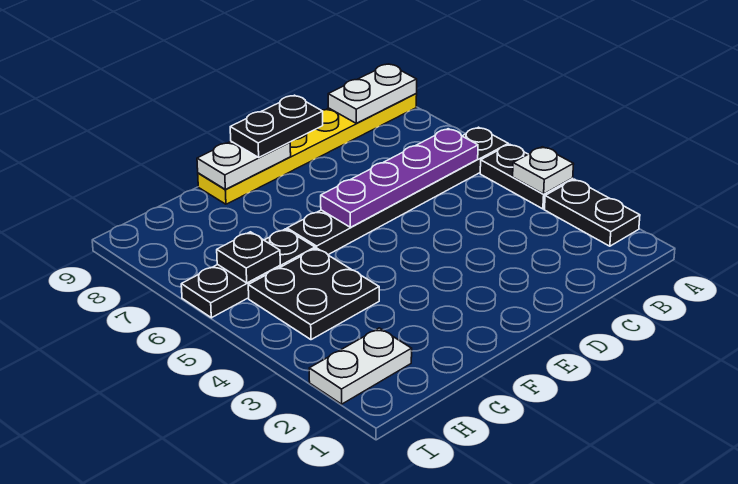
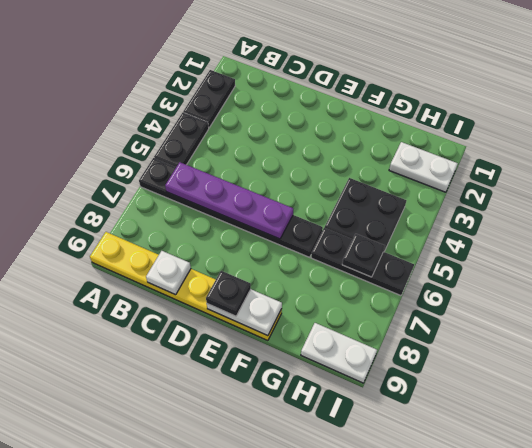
white plate A4 level 2 -> white plate C9 level 2
white plate A9:B9 level 2 -> white plate H9:I9 level 1
black plate D9:E9 level 3 -> black plate E9 level 3

